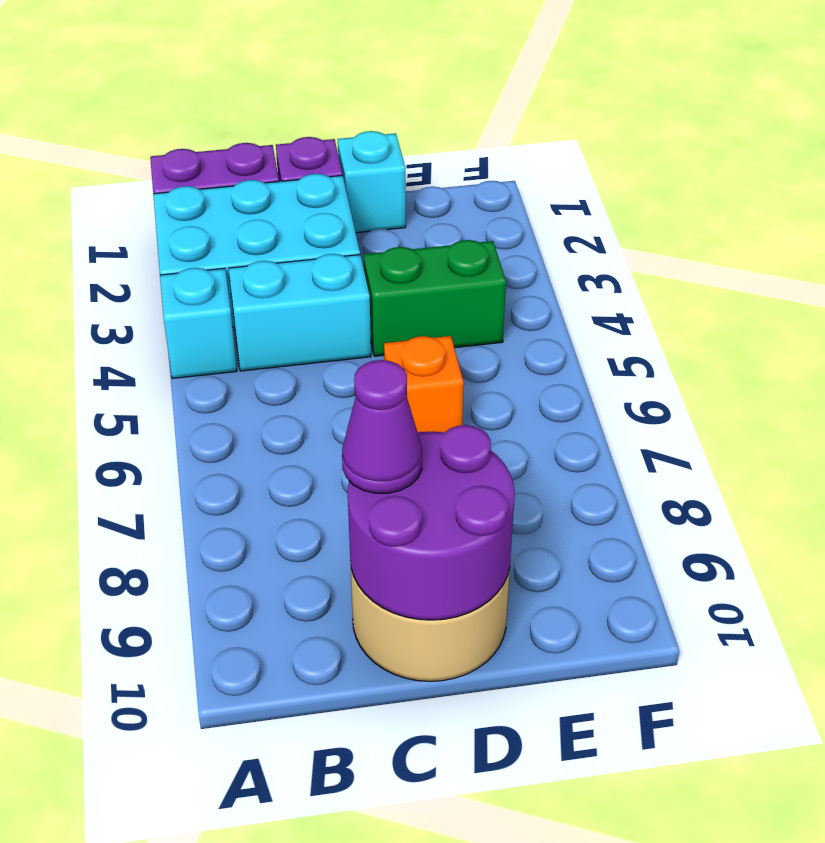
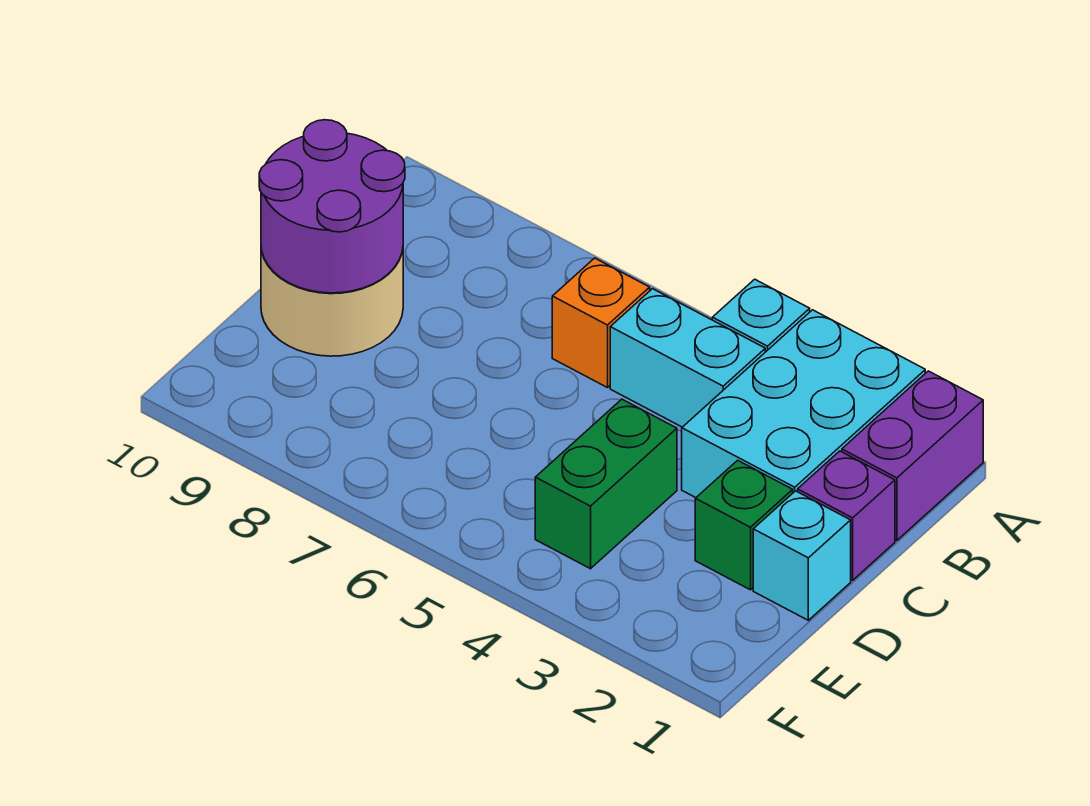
cyan brick B4:C4 level 1 -> cyan brick B4:B5 level 1
purple cone C9 level 3 -> none
none -> green brick D2 level 1
orange brick D6 level 1 -> orange brick B6 level 1

